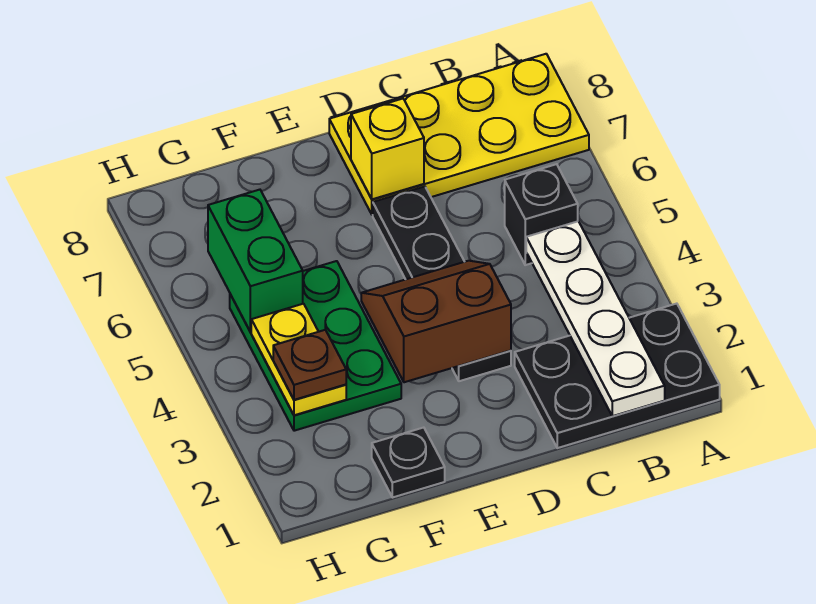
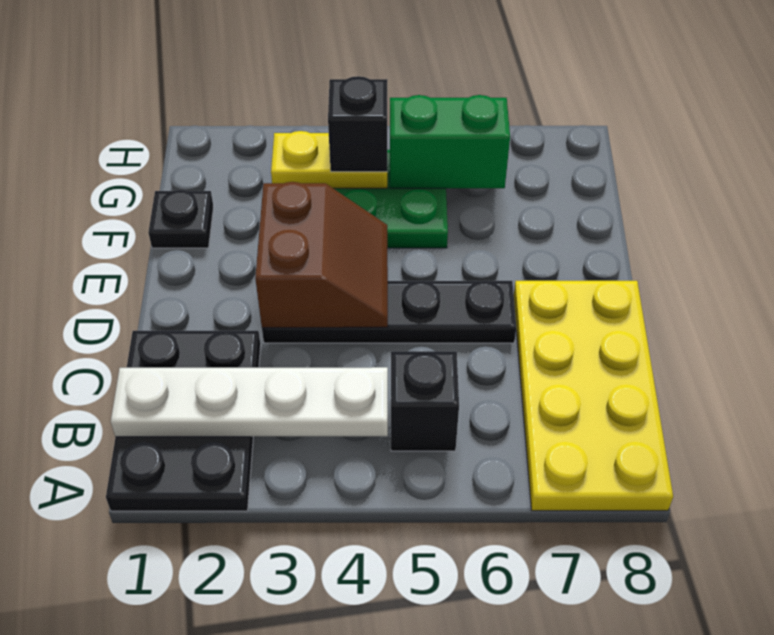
yellow brick D7 level 2 -> none
brown plate G3 level 3 -> none
none -> black brick G4 level 3

